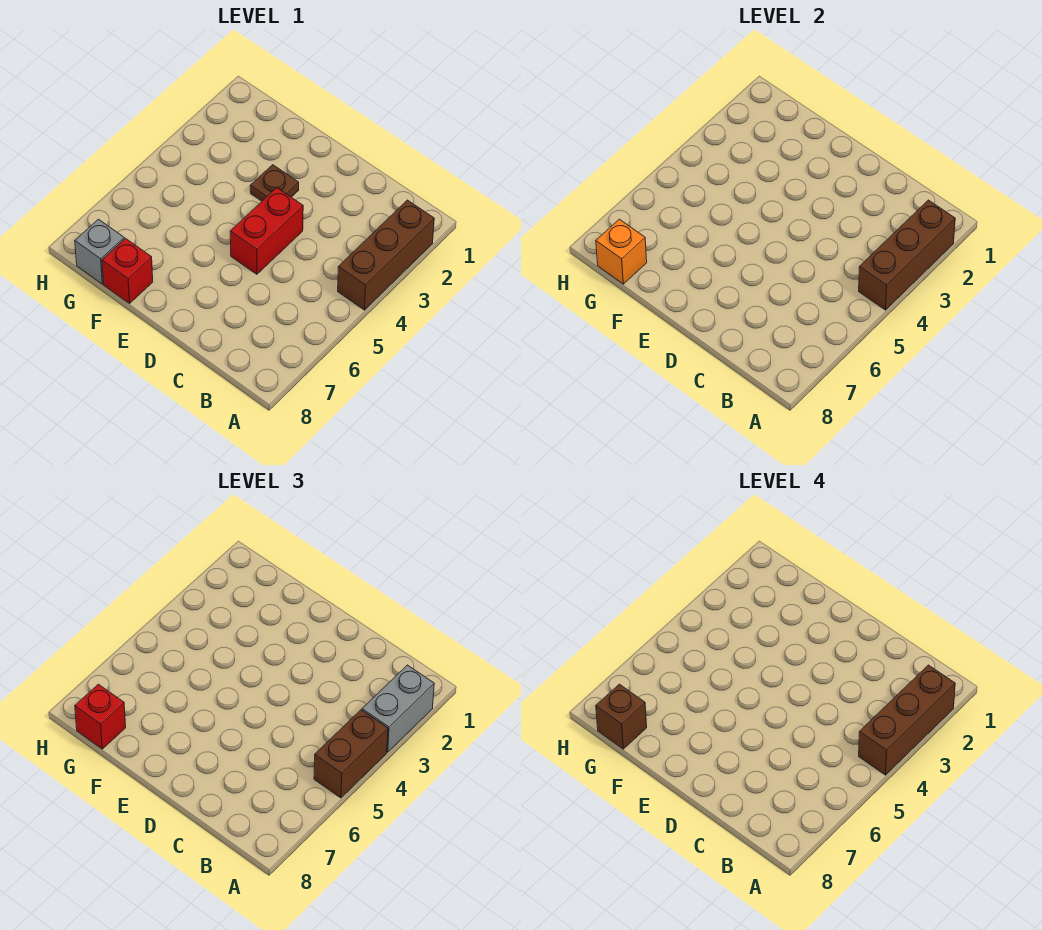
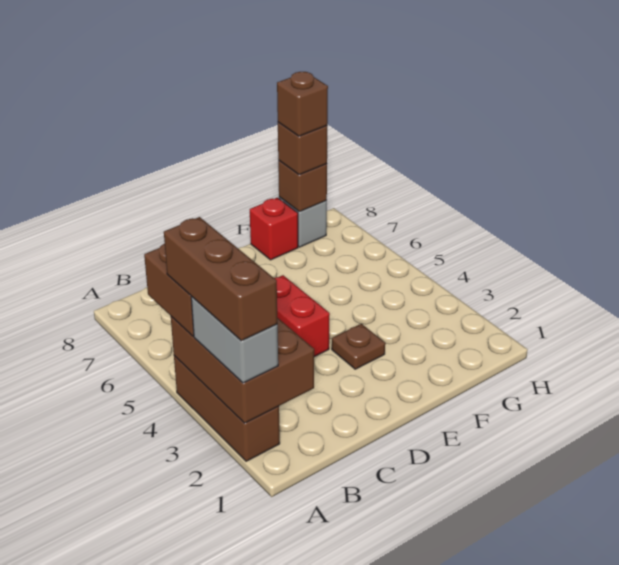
brown brick A2:A4 level 2 -> brown brick A2:B4 level 2
orange brick G8 level 2 -> brown brick G8 level 2
red brick G8 level 3 -> brown brick G8 level 3

